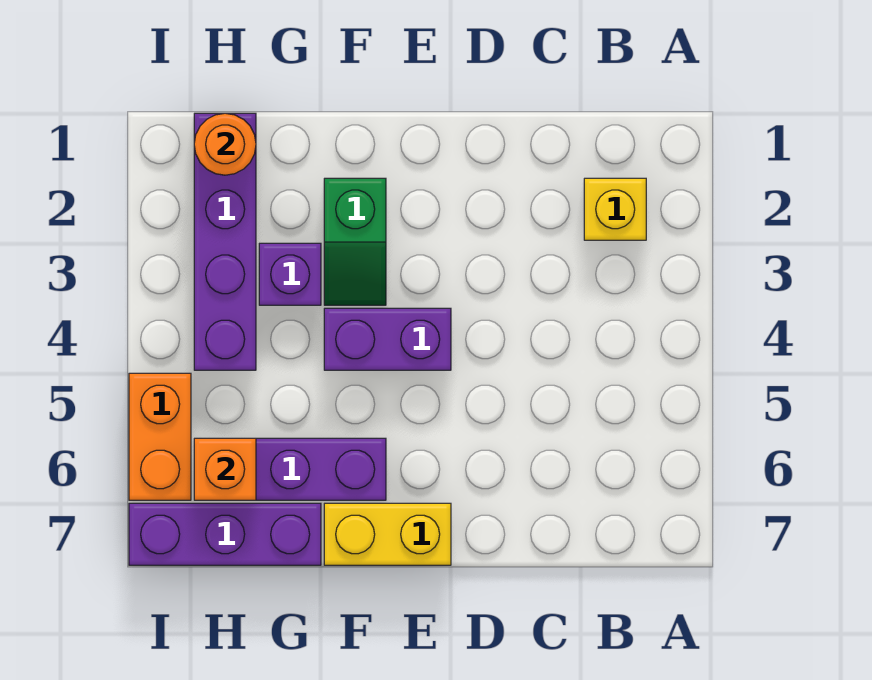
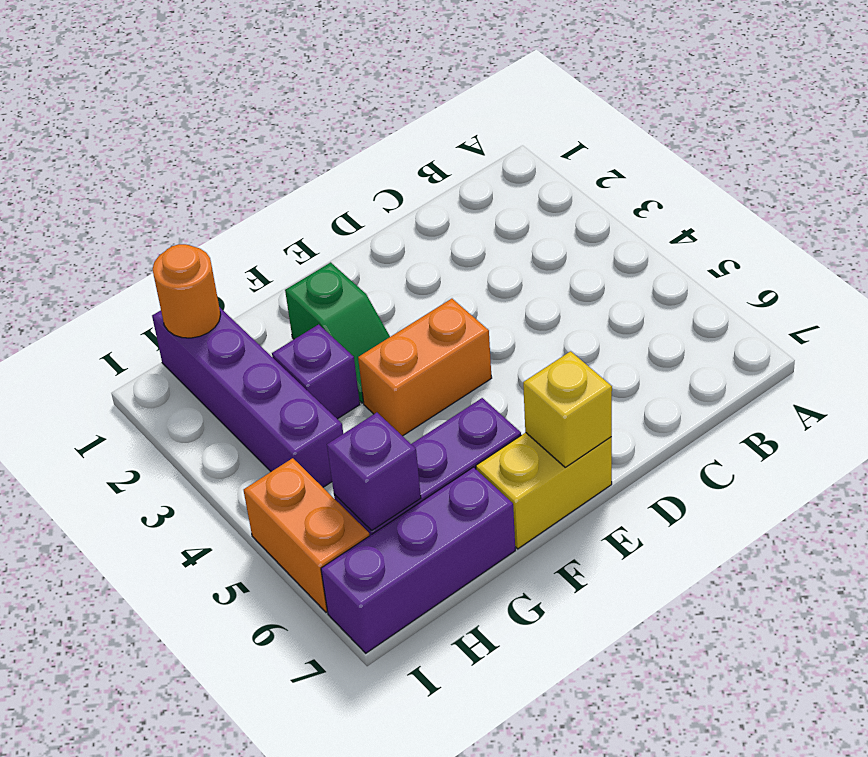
yellow brick B2 level 1 -> yellow brick E7 level 2
purple brick E4:F4 level 1 -> orange brick E4:F4 level 1
orange brick H6 level 2 -> purple brick H6 level 2

